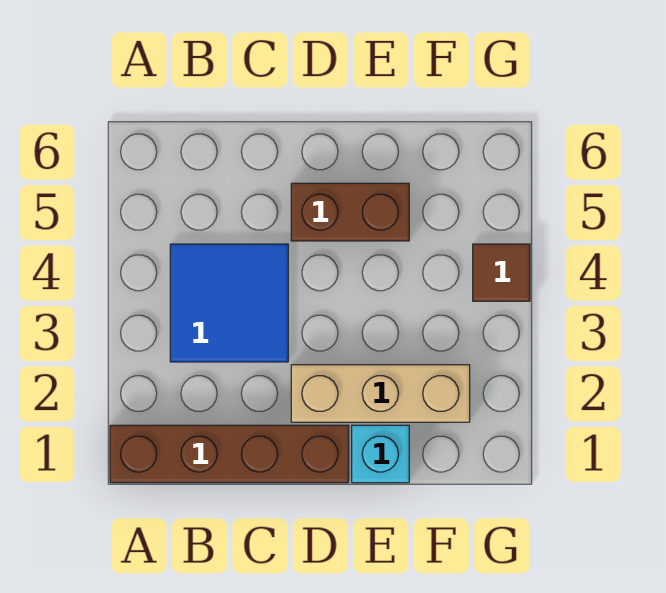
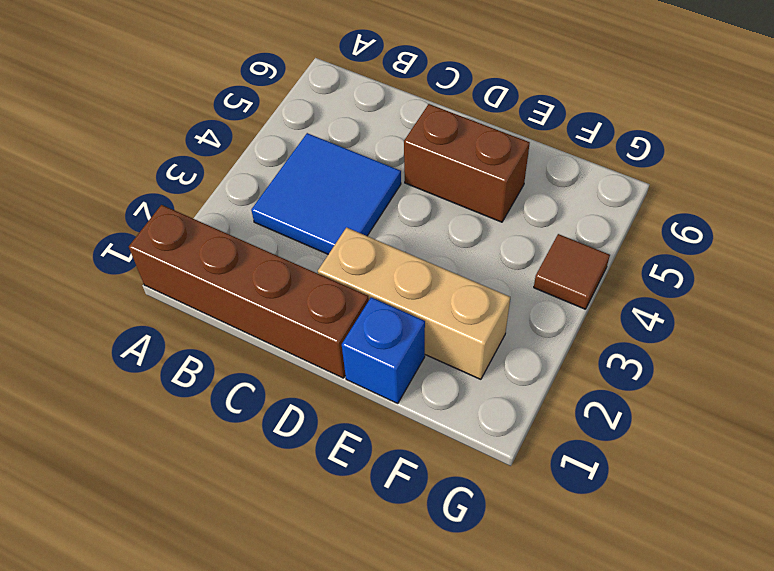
cyan brick E1 level 1 -> blue brick E1 level 1

